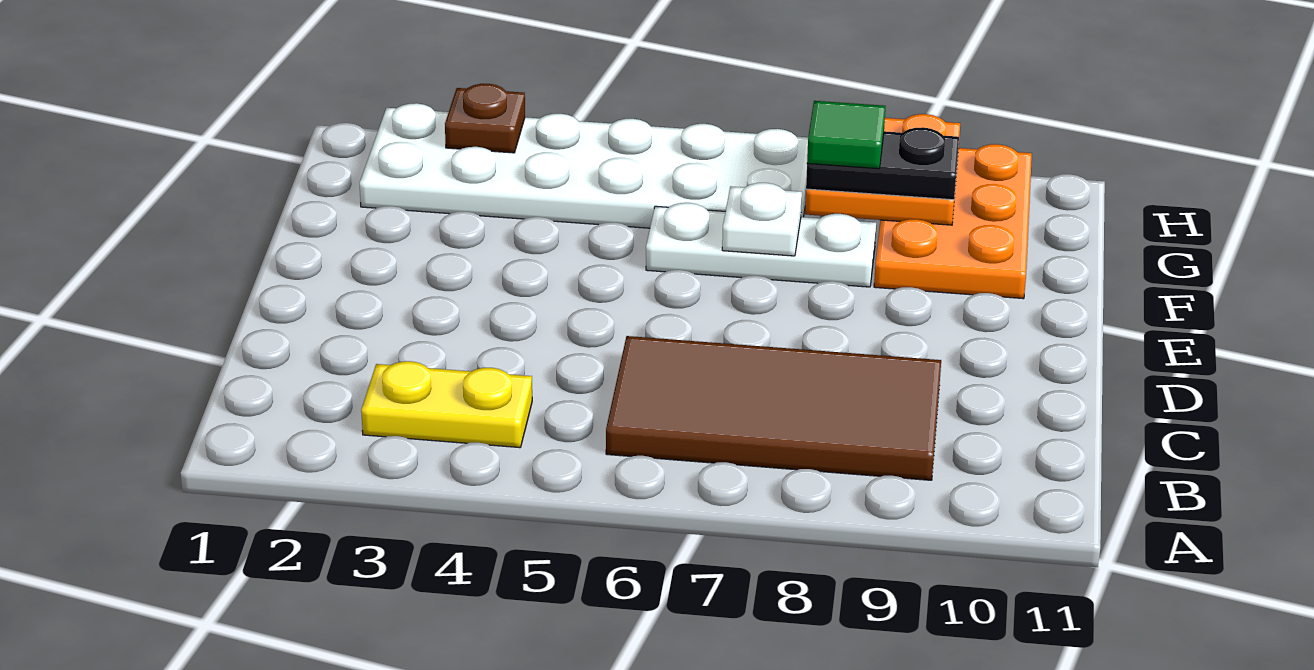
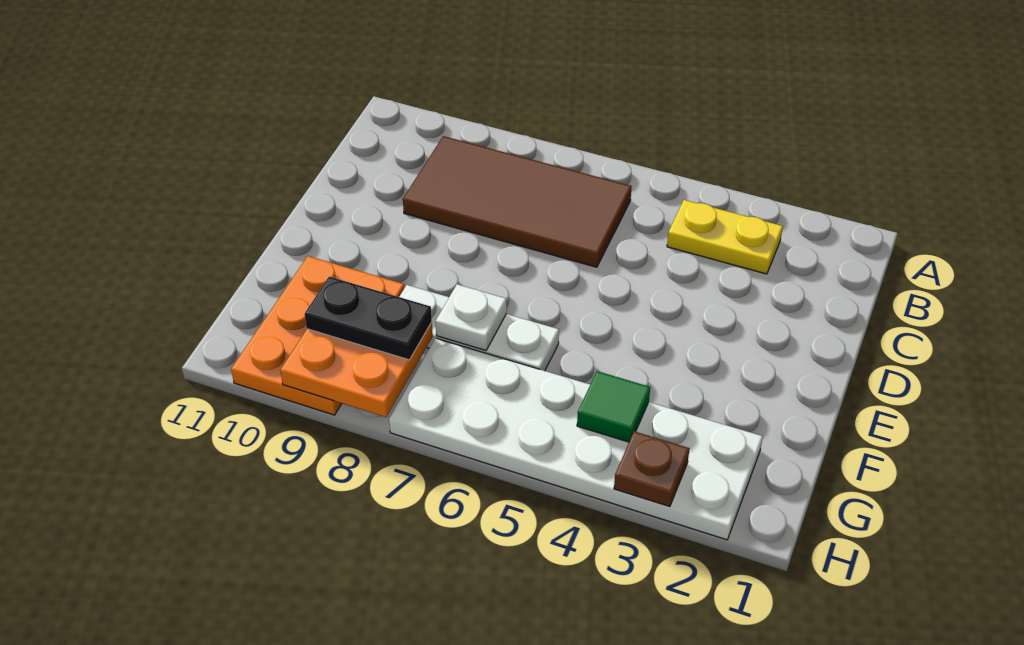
green tile G8 level 4 -> green tile G4 level 2

